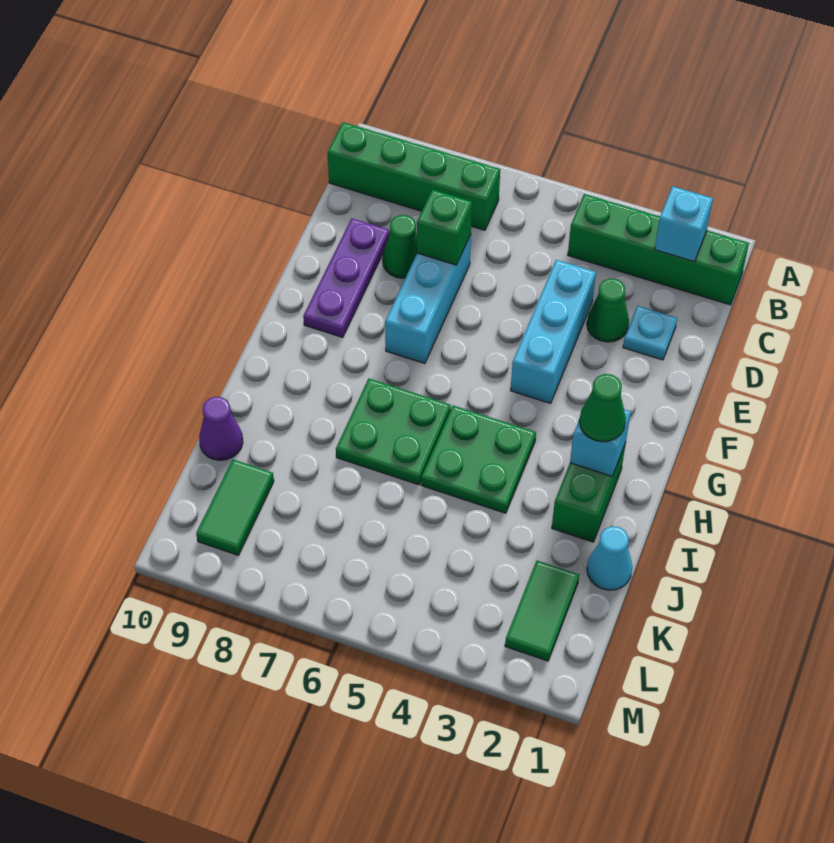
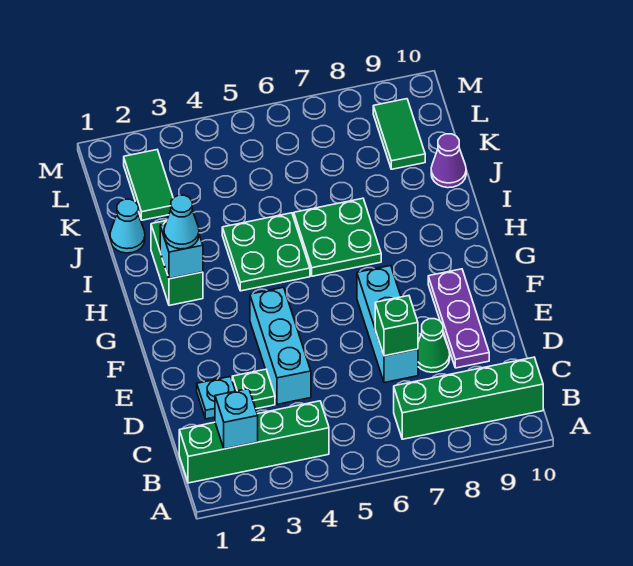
green cone D3 level 1 -> green plate D3 level 1
green cone H2 level 3 -> cyan cone H2 level 3

